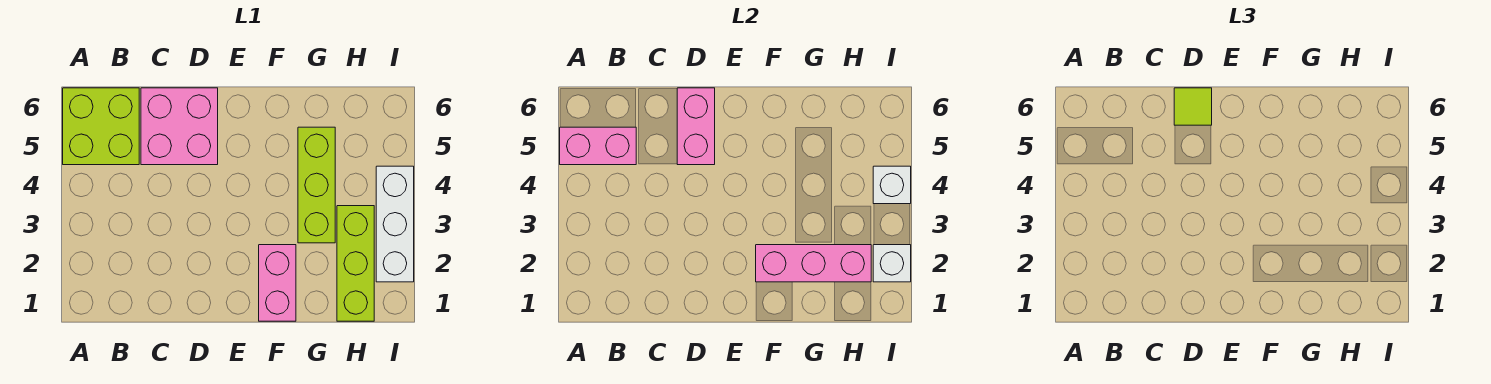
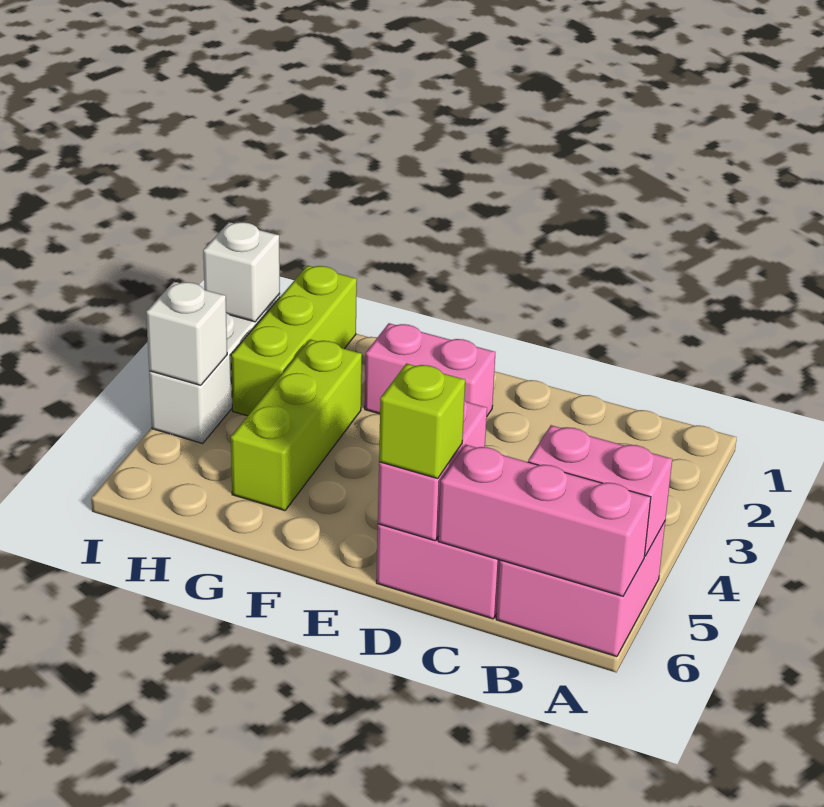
lime brick A5:B6 level 1 -> pink brick A5:B6 level 1
lime tile D6 level 3 -> lime brick D6 level 3
pink brick F1:F2 level 1 -> pink brick E2:F2 level 1
pink brick F2:H2 level 2 -> pink brick A6:C6 level 2

